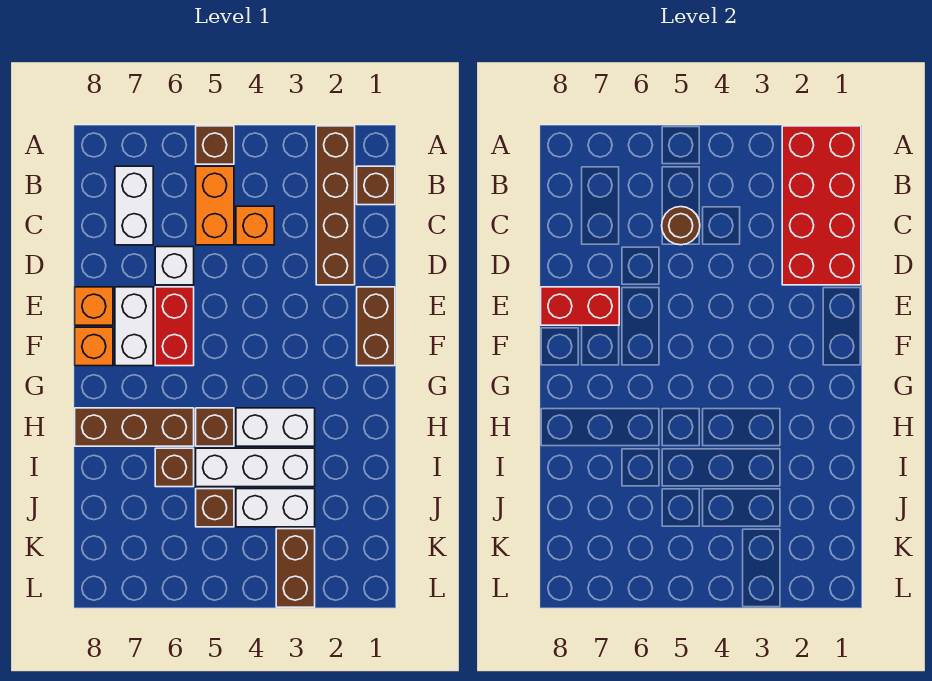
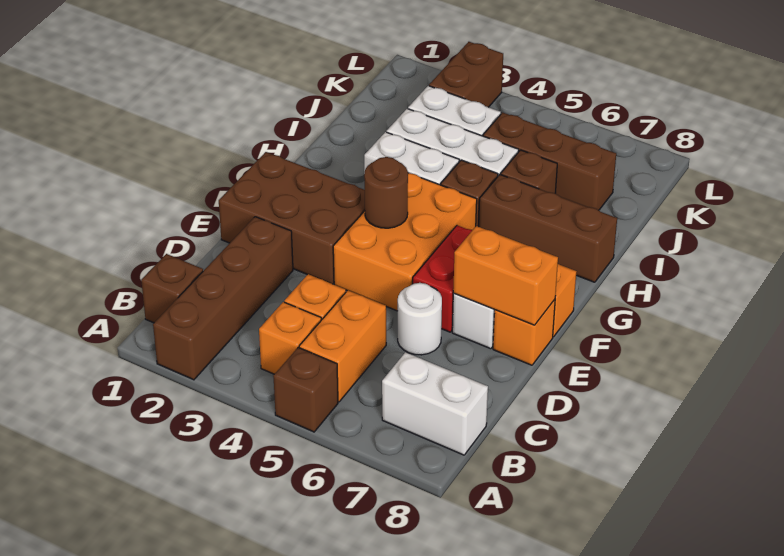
red brick A1:D2 level 2 -> none
none -> orange brick B4 level 1
white brick B7:C7 level 1 -> white brick B7:B8 level 1
brown round brick C5 level 2 -> brown round brick F4 level 2
white brick D6 level 1 -> white round brick D6 level 1
brown brick E1:F1 level 1 -> brown brick E1:F3 level 1
none -> orange brick E4:G5 level 1
red brick E7:E8 level 2 -> orange brick E7:E8 level 2
brown brick J5 level 1 -> brown brick J5:J7 level 1

